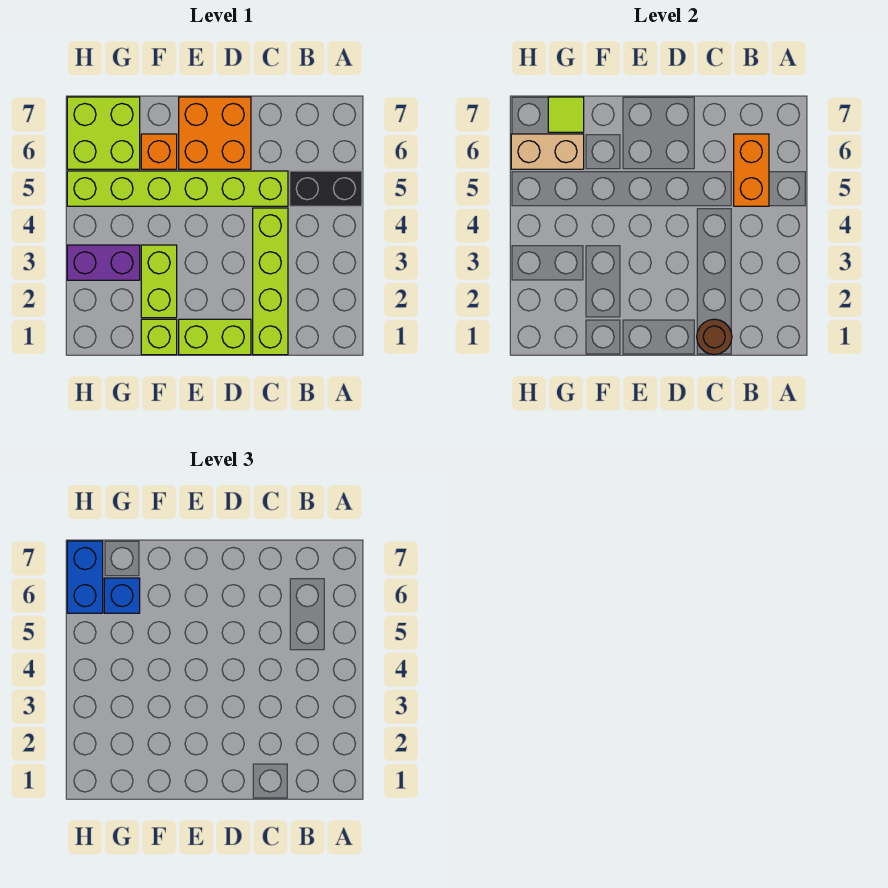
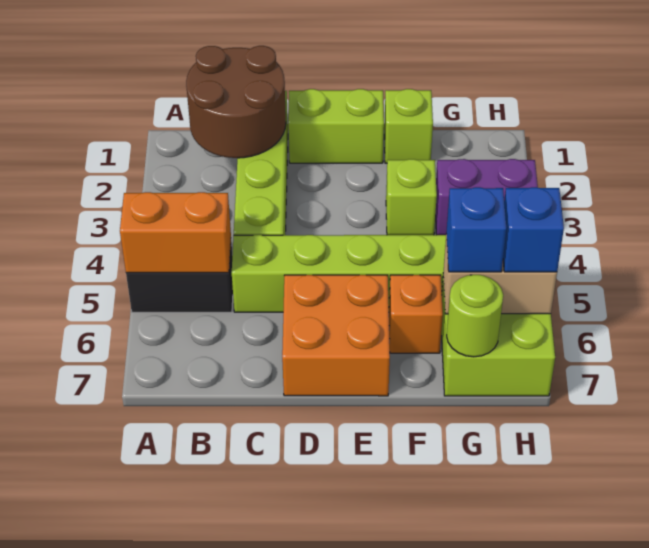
orange brick B5:B6 level 2 -> orange brick A5:B5 level 2
brown round brick C1 level 2 -> brown round brick B1:C2 level 2
lime brick F2:F3 level 1 -> lime brick F3 level 1
lime tile G7 level 2 -> lime round brick G7 level 2
blue brick H6:H7 level 3 -> blue brick H6 level 3

